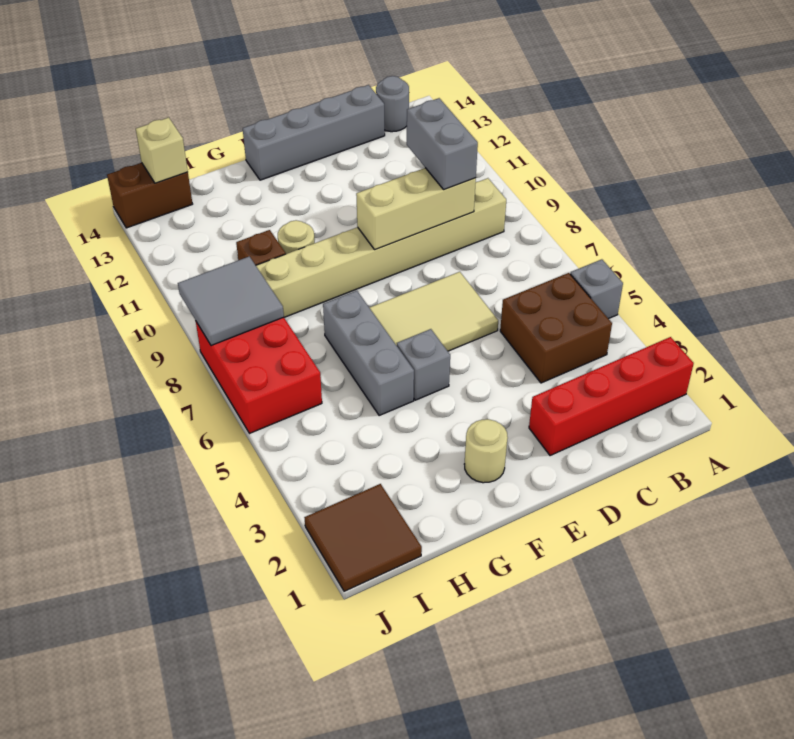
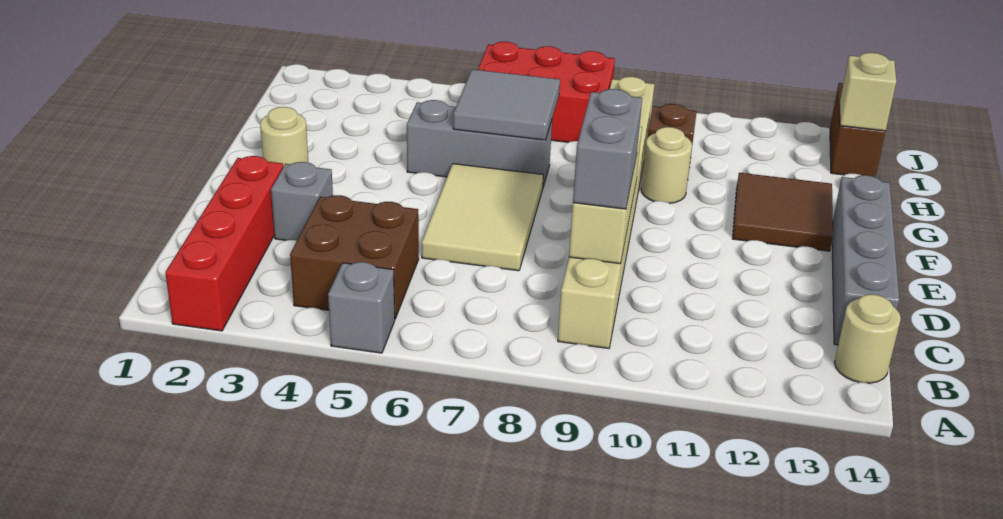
grey round brick B14 level 1 -> tan round brick B14 level 1
grey brick C9:C10 level 3 -> grey brick C9:D9 level 3
grey brick F5 level 1 -> grey brick D3 level 1
brown tile I1:J2 level 1 -> brown tile F12:G13 level 1
grey tile I8:J9 level 2 -> grey tile G6:H7 level 2

